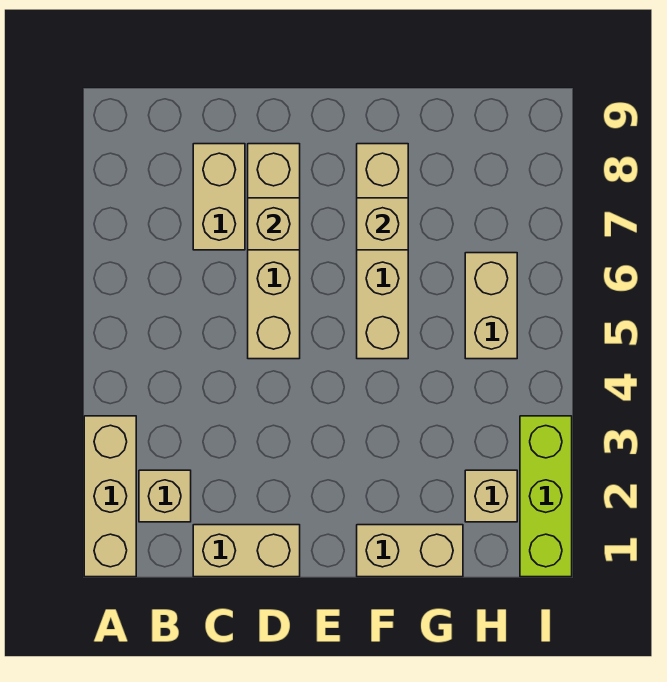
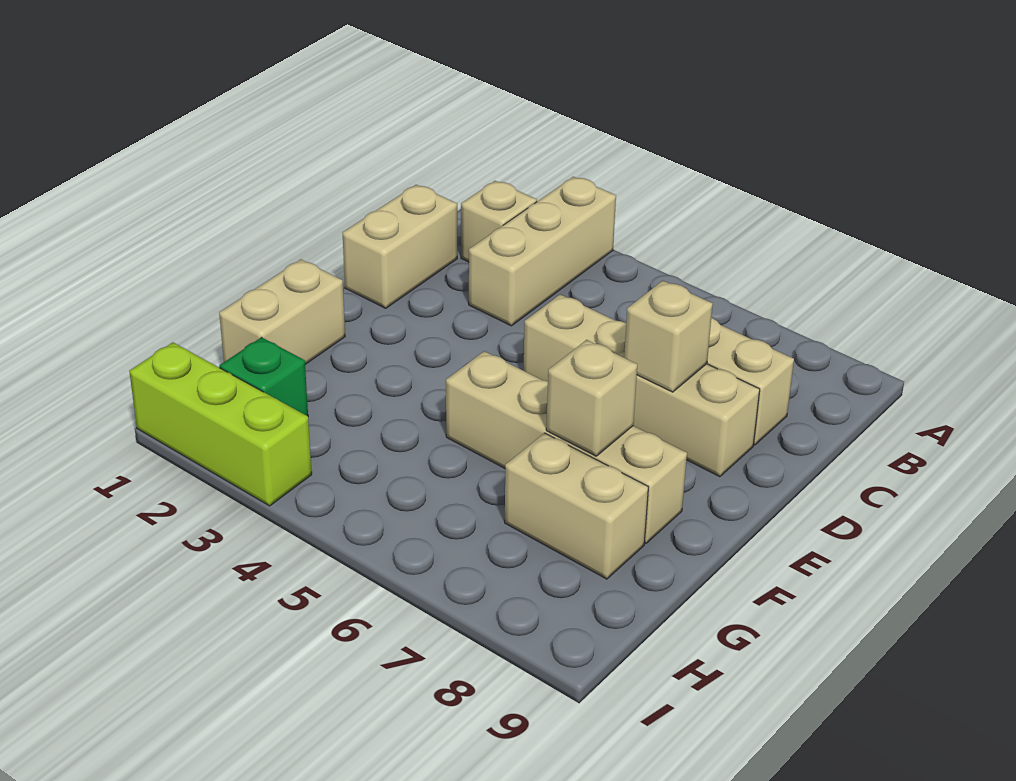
tan brick A1:A3 level 1 -> tan brick A3:C3 level 1
tan brick H2 level 1 -> green brick H2 level 1
tan brick H5:H6 level 1 -> tan brick G7:G8 level 1

